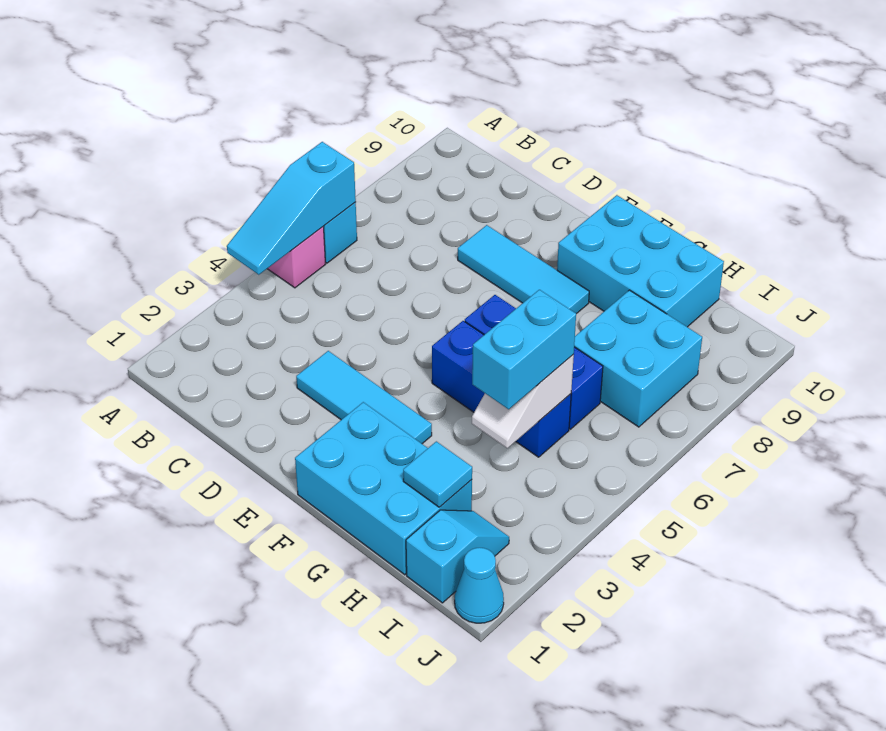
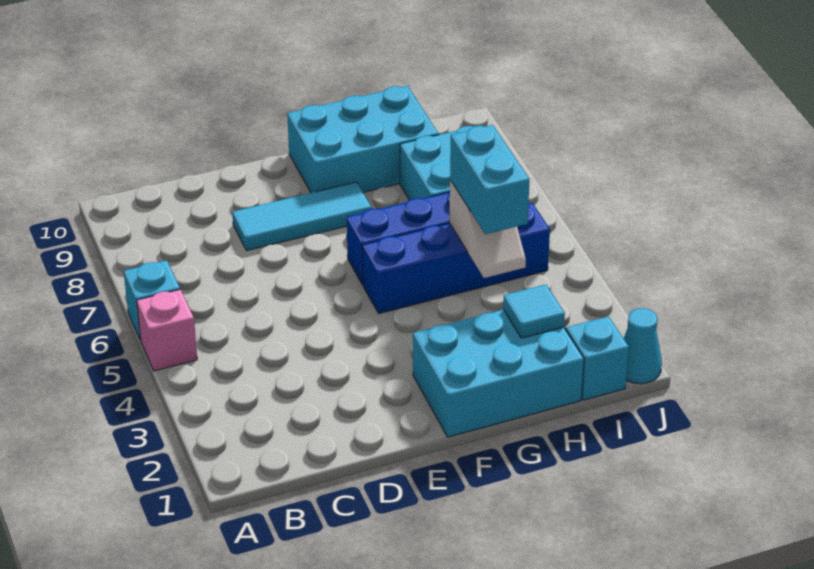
cyan slope A4:A6 level 2 top 6 -> none
cyan tile D3:F3 level 1 -> none
blue brick F5:H5 level 1 -> blue brick F5:I5 level 1

